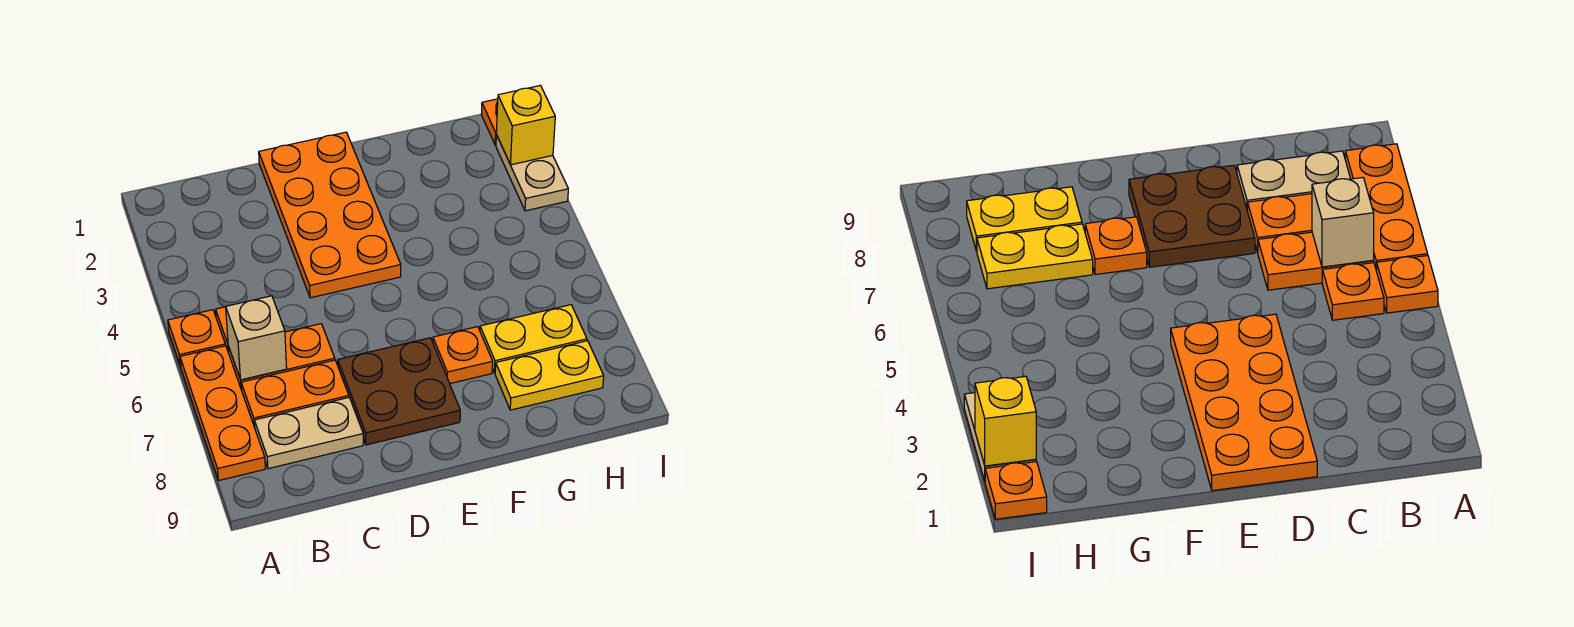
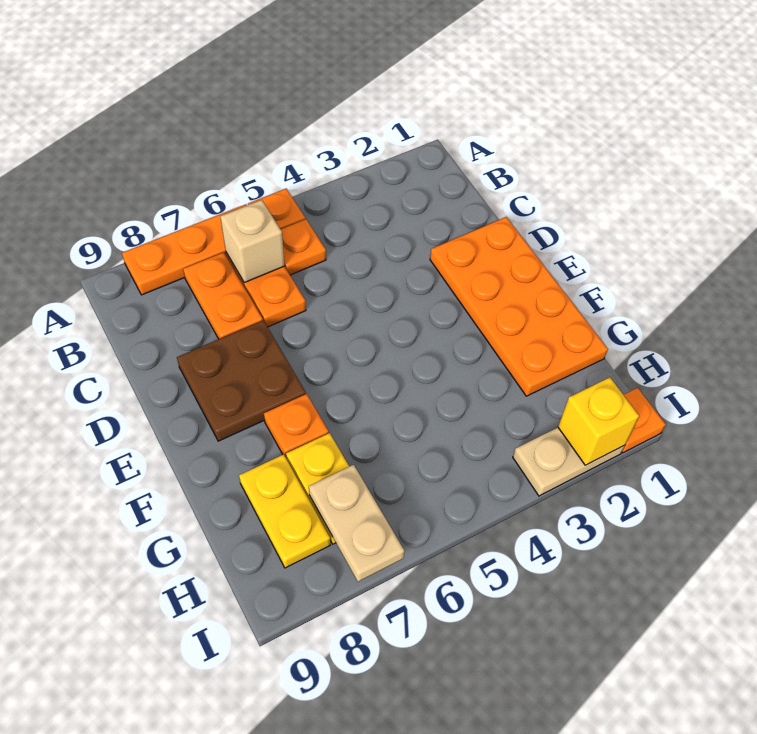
tan plate B8:C8 level 1 -> tan plate H7:I7 level 2
orange plate D1:E4 level 1 -> orange plate D1:G2 level 1

